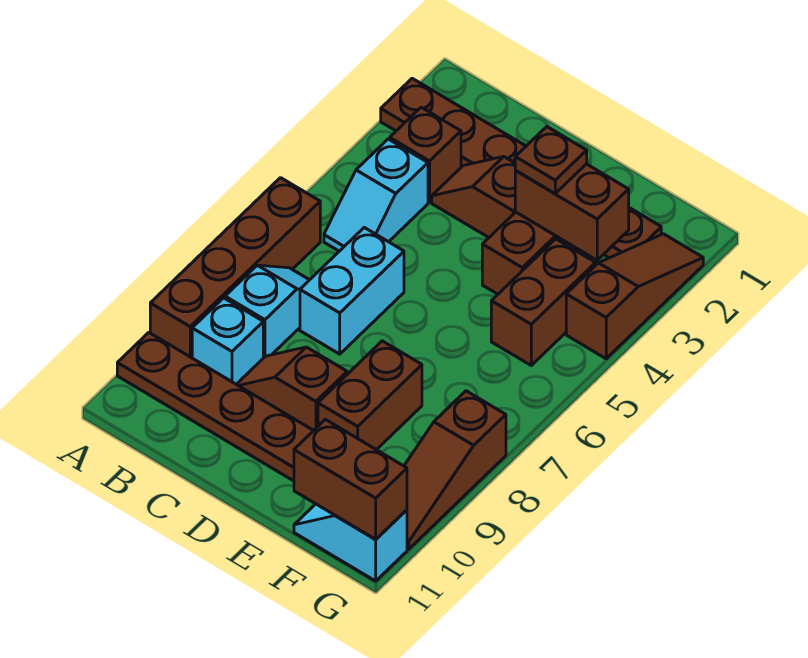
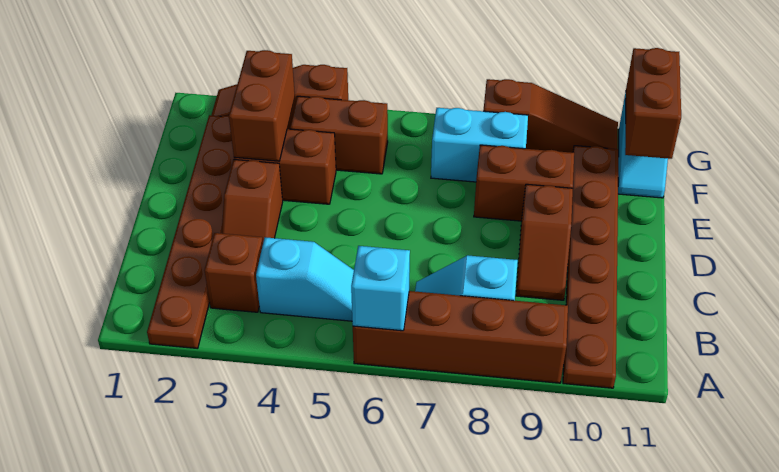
cyan brick B9 level 1 -> cyan brick A6 level 2
cyan brick C6:C7 level 1 -> cyan brick F7:F8 level 1
brown plate E3 level 3 -> none

